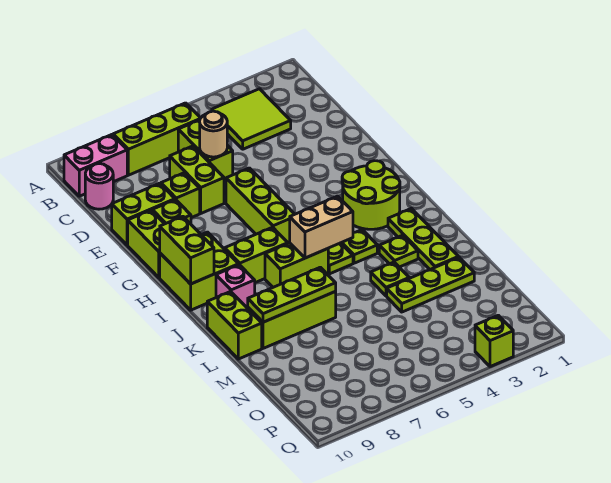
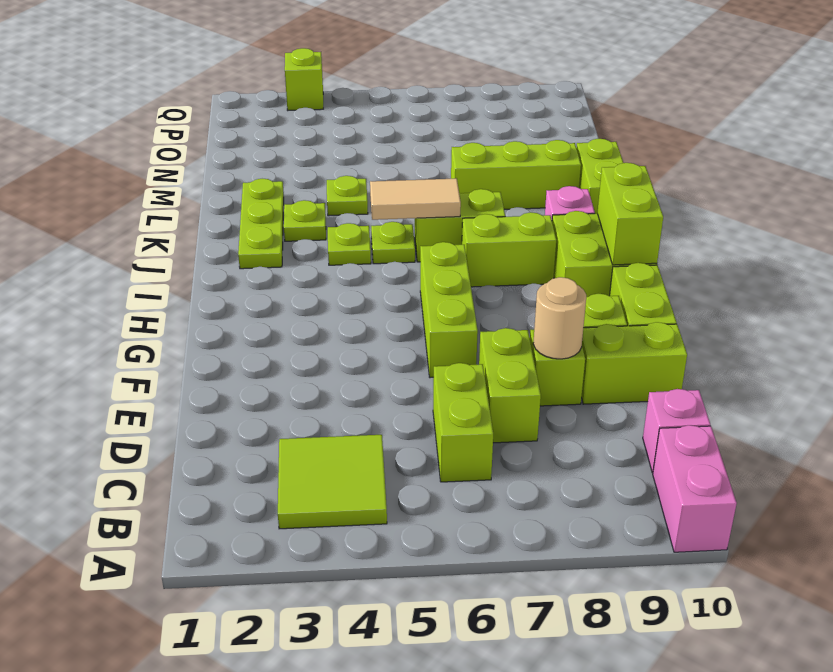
lime brick B6:B8 level 1 -> none
pink brick B9:B10 level 1 -> pink brick A10:B10 level 1
pink round brick C10 level 1 -> pink brick C10 level 1
tan round brick D6 level 2 -> tan round brick E8 level 2
lime round brick H2:I3 level 1 -> none
tan brick J5:J6 level 2 -> tan tile J5:J6 level 2
lime plate L7:L9 level 2 -> none
lime plate M2:M4 level 1 -> none

